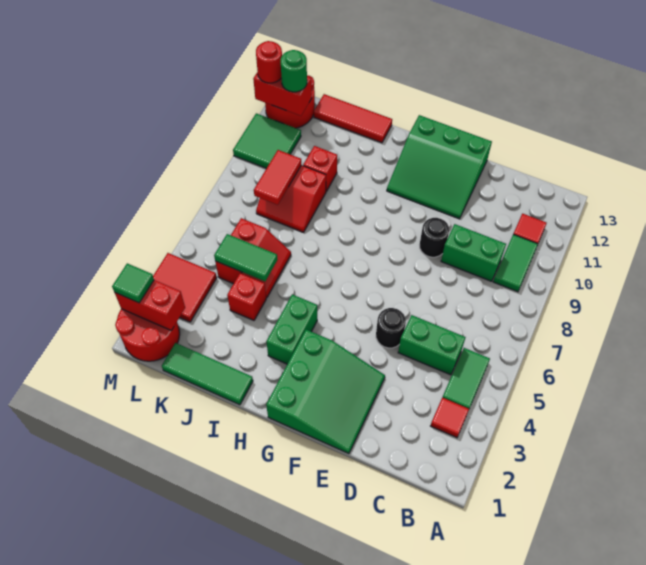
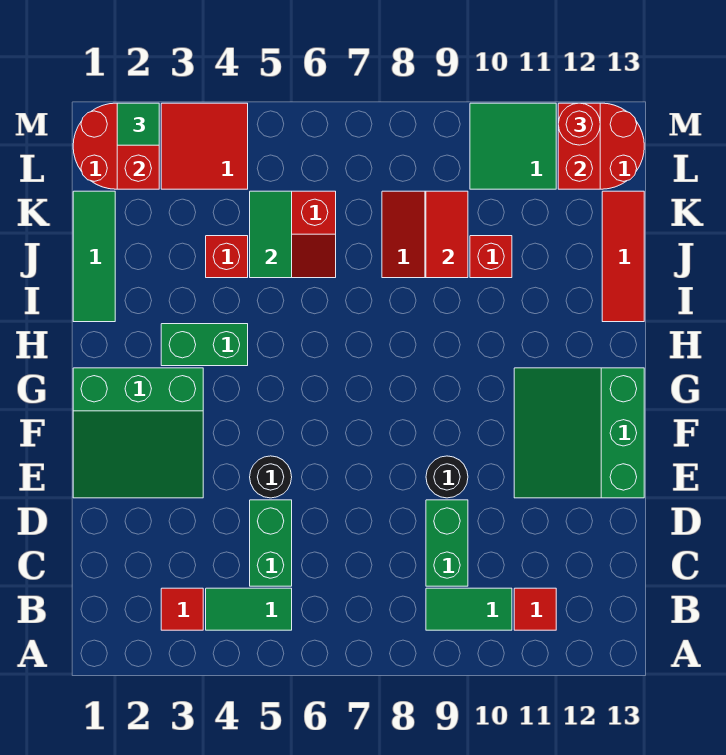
red tile K8:K9 level 2 -> red tile J9:K9 level 2
green round brick L12 level 3 -> none

